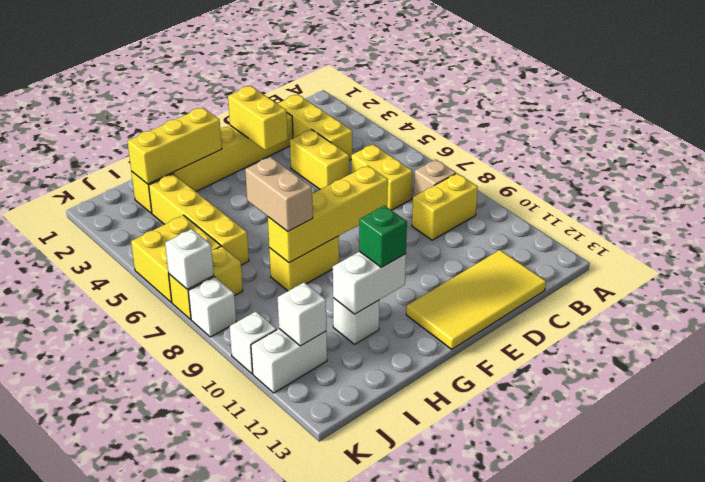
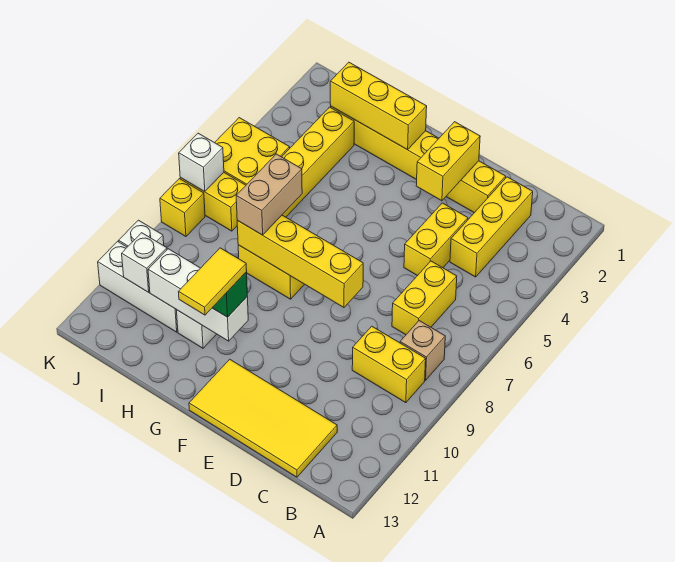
white brick G11:H11 level 2 -> white brick G11:I11 level 2
none -> yellow tile G11:G12 level 4
white brick J11:K11 level 1 -> white brick I11:K11 level 1
white brick K8 level 1 -> yellow brick K8 level 1

